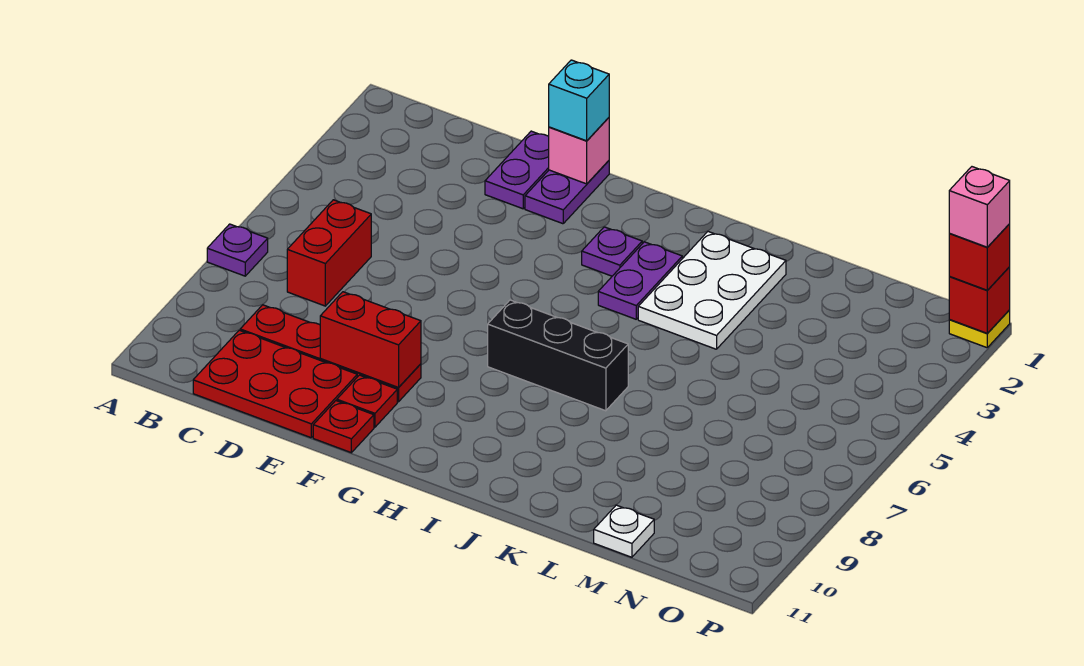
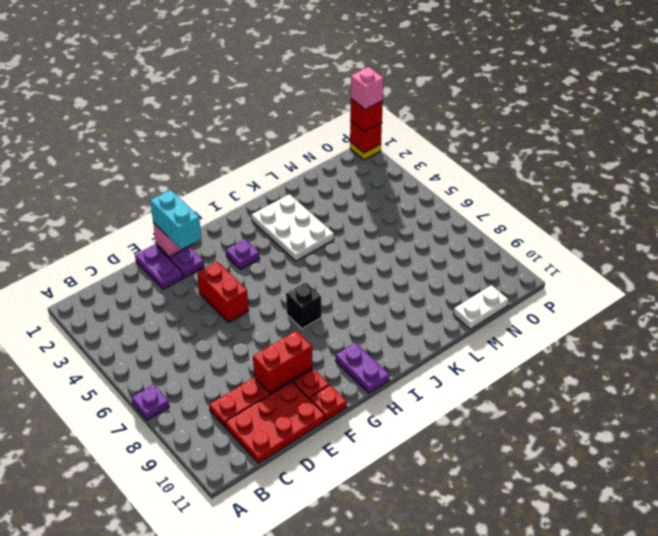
red brick C6:C7 level 1 -> red brick F4:F5 level 1
cyan brick F1 level 3 -> cyan brick F1:F2 level 3
black brick H7:J7 level 1 -> black brick H7 level 1
purple plate I3:I4 level 1 -> purple plate H10:H11 level 1
white plate M11 level 1 -> white plate M11:N11 level 1

